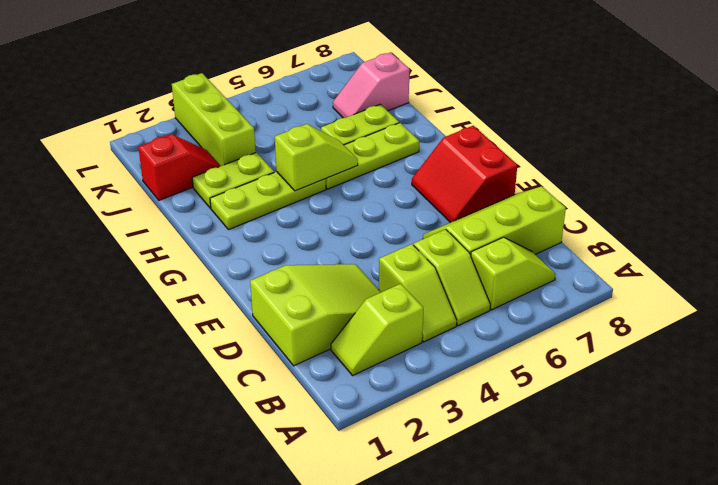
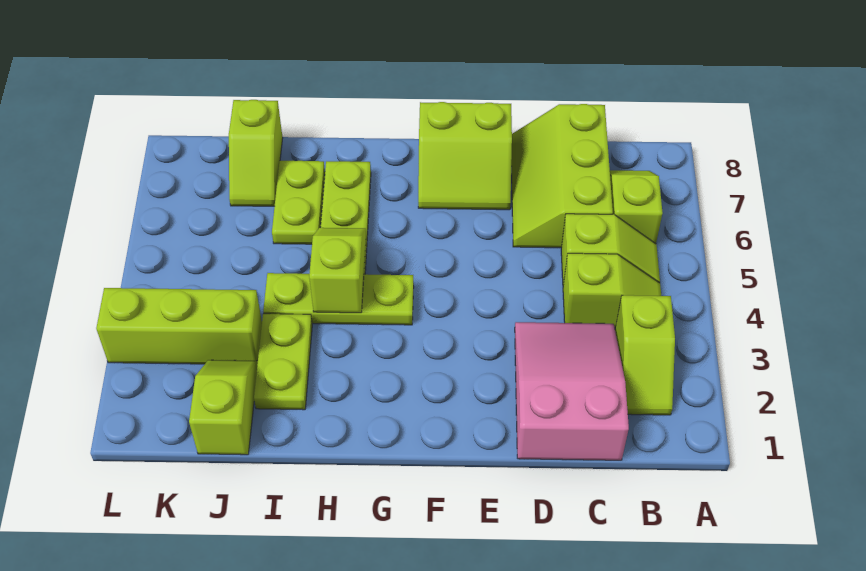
lime slope C1:D3 level 1 top 1 -> pink slope C1:D3 level 1 top 1
red slope E7:F8 level 1 top 8 -> lime slope E7:F8 level 1 top 8
lime plate H2:H4 level 1 -> lime plate G4:I4 level 1
red slope J1:J2 level 1 top 1 -> lime slope J1:J2 level 1 top 1
pink slope J7:J8 level 1 top 8 -> lime slope J7:J8 level 1 top 8

